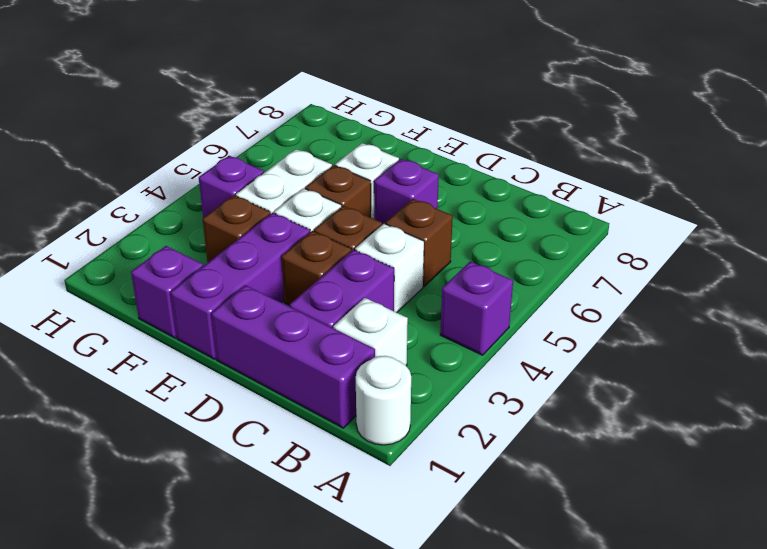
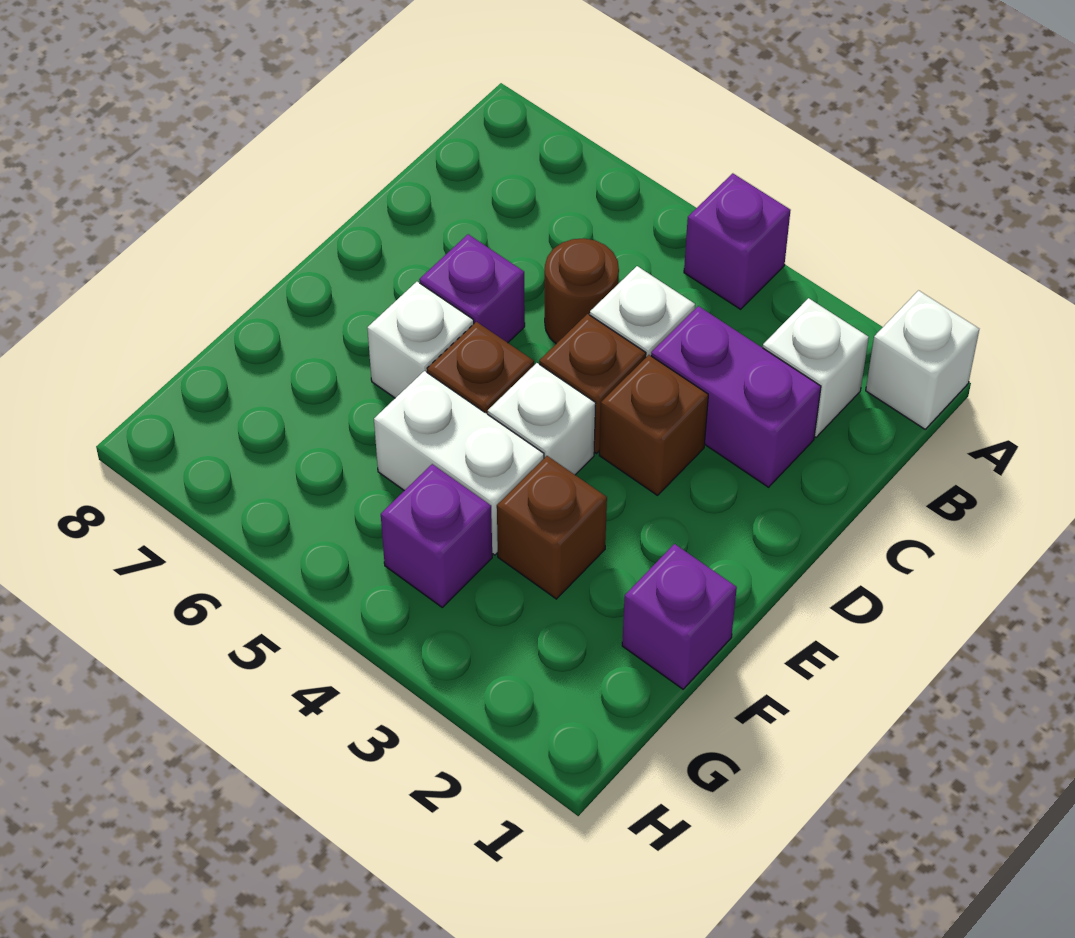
white round brick A1 level 1 -> white brick A1 level 1
purple brick B1:D1 level 1 -> none
brown brick C5 level 1 -> brown round brick C5 level 1
purple brick E1:E3 level 1 -> none

